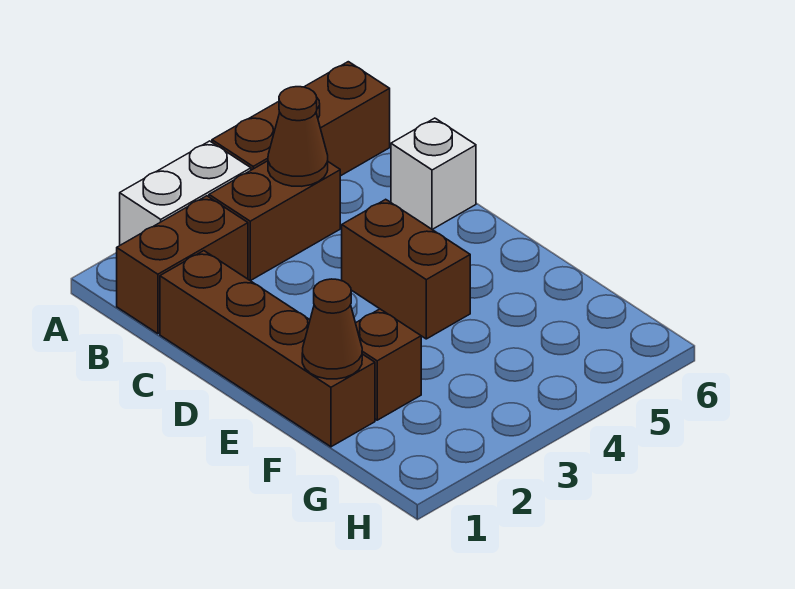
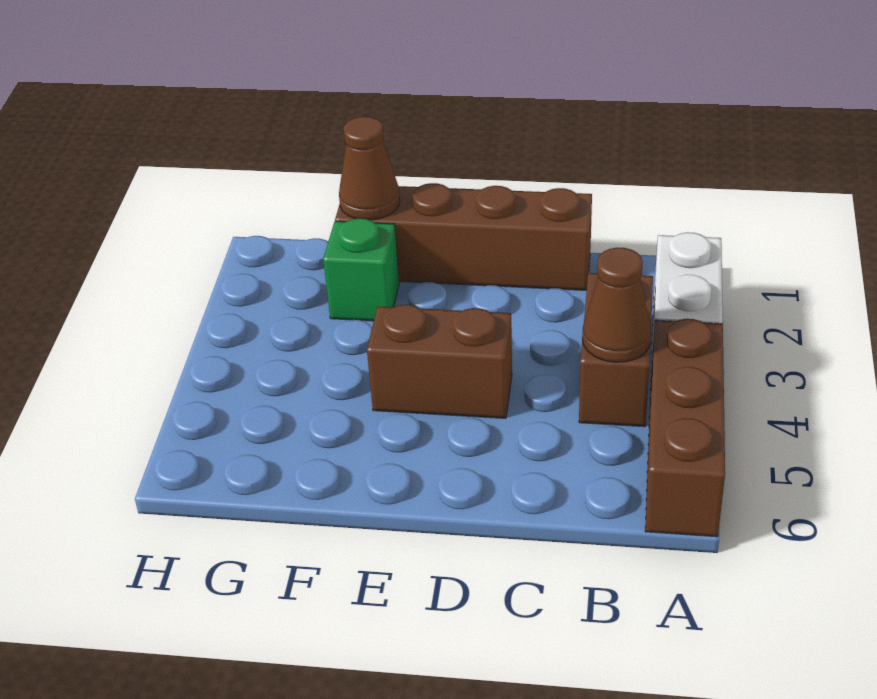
brown brick B1:B2 level 1 -> none
white brick C6 level 1 -> none
brown brick F2 level 1 -> green brick F2 level 1

